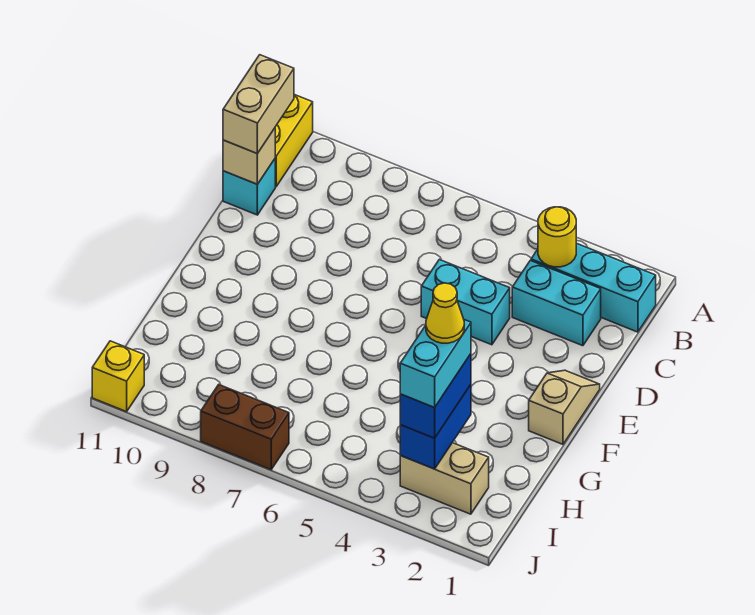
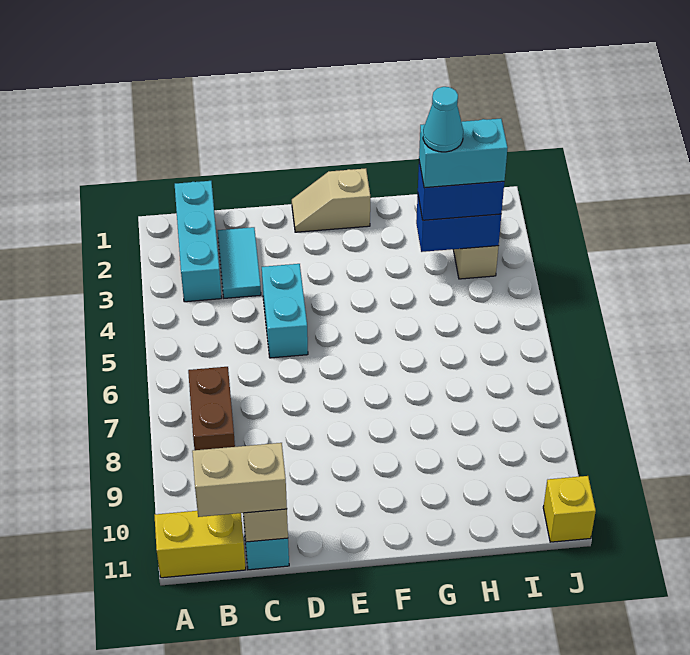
yellow round brick B3 level 2 -> none
cyan brick C2:C3 level 1 -> cyan tile C2:C3 level 1
yellow cone H3 level 5 -> cyan cone H3 level 5
brown brick J7:J8 level 1 -> brown brick B7:B8 level 1

